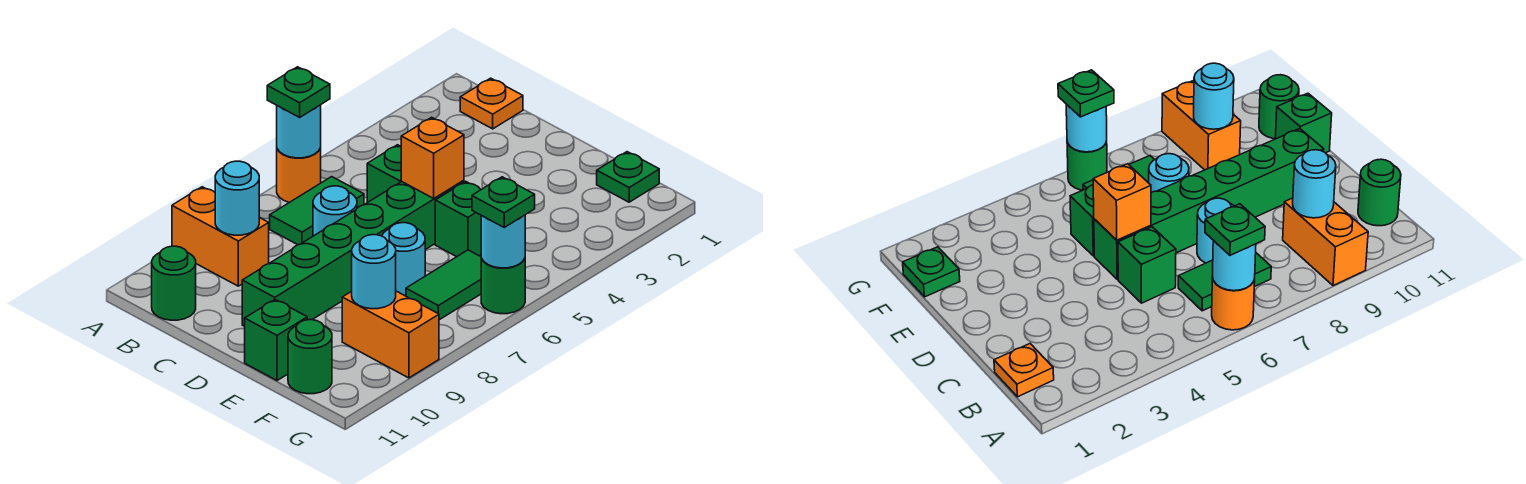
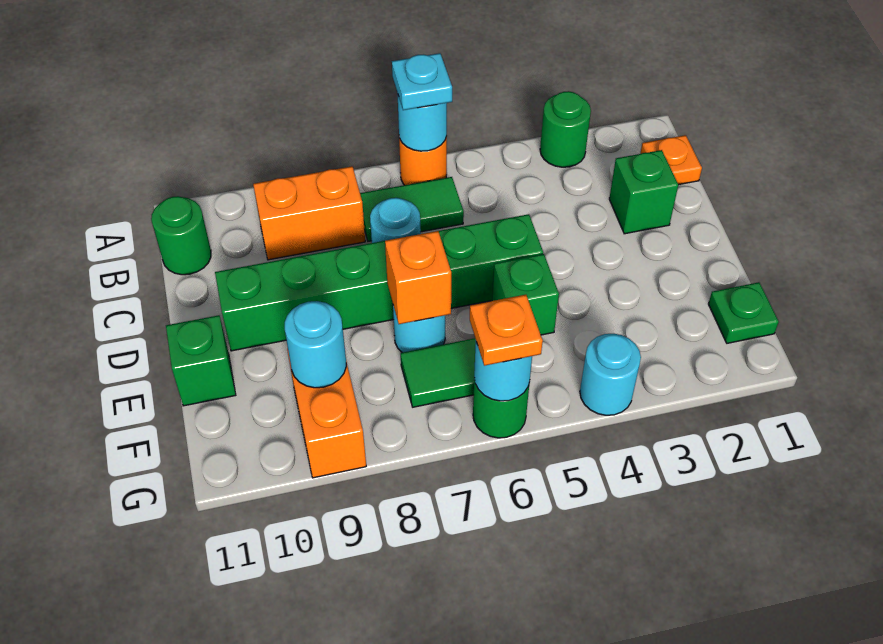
green plate A6 level 3 -> cyan plate A6 level 3
orange brick A9:B9 level 1 -> orange brick B8:B9 level 1
cyan round brick B9 level 2 -> cyan round brick G4 level 1
green brick C5 level 1 -> green brick C2 level 1
orange brick D5 level 2 -> orange brick E7 level 2
green round brick F11 level 1 -> green round brick A3 level 1
green plate G6 level 3 -> orange plate G6 level 3

